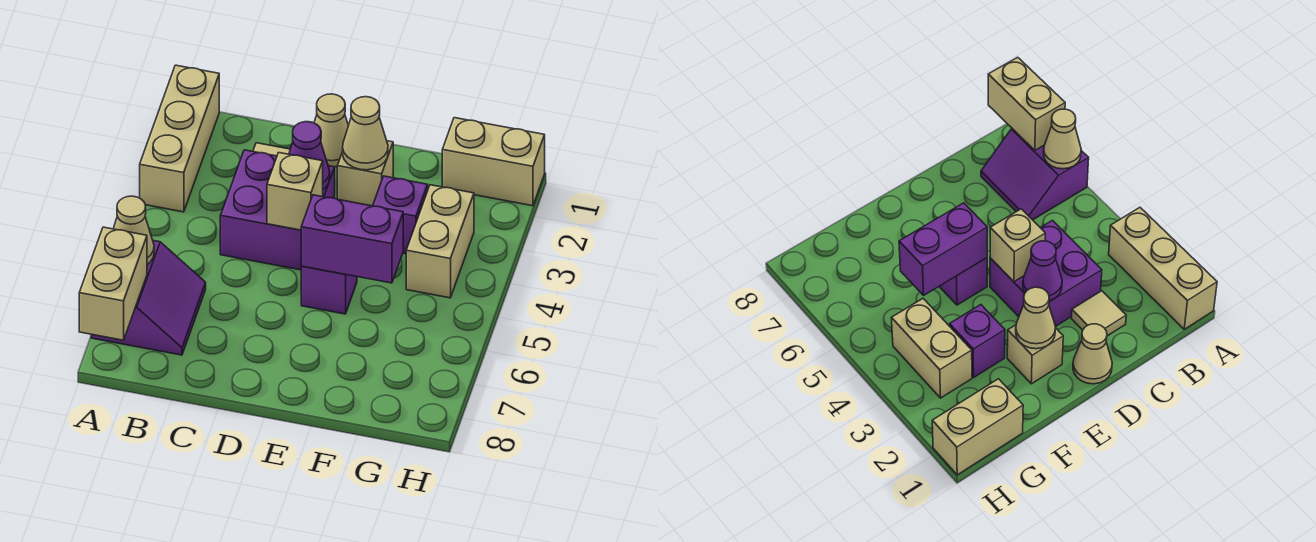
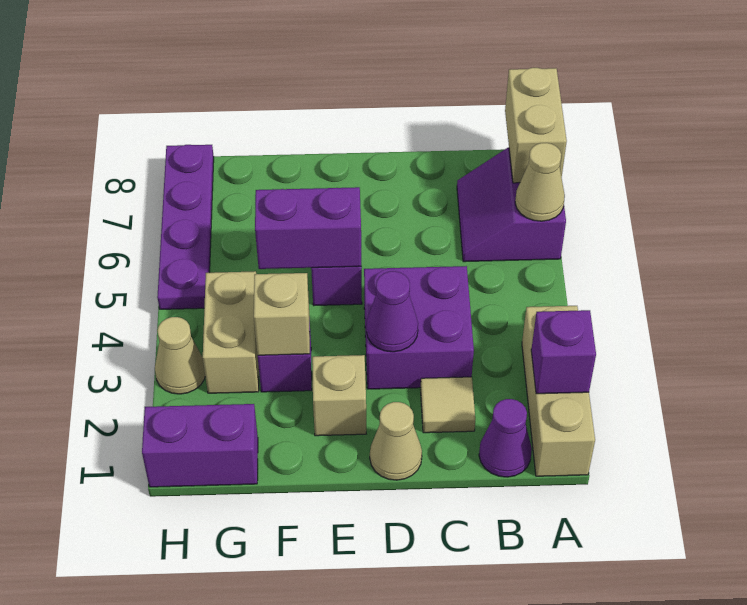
none -> purple brick A2 level 2
none -> purple cone B1 level 1
tan brick D4 level 2 -> tan brick F3 level 2
tan cone E2 level 2 -> tan cone H3 level 1
tan brick G1:H1 level 1 -> purple brick G1:H1 level 1
none -> purple plate H5:H8 level 1

